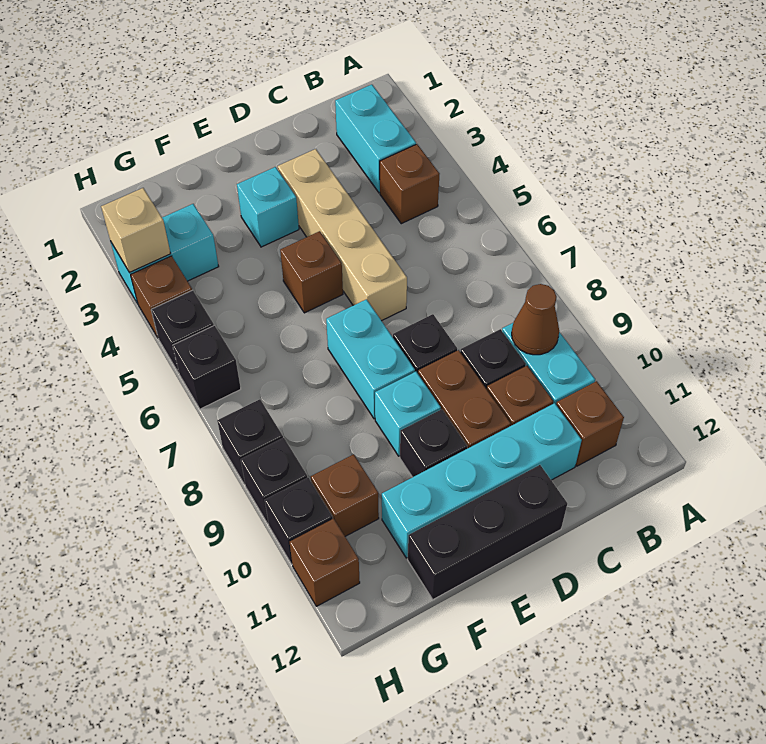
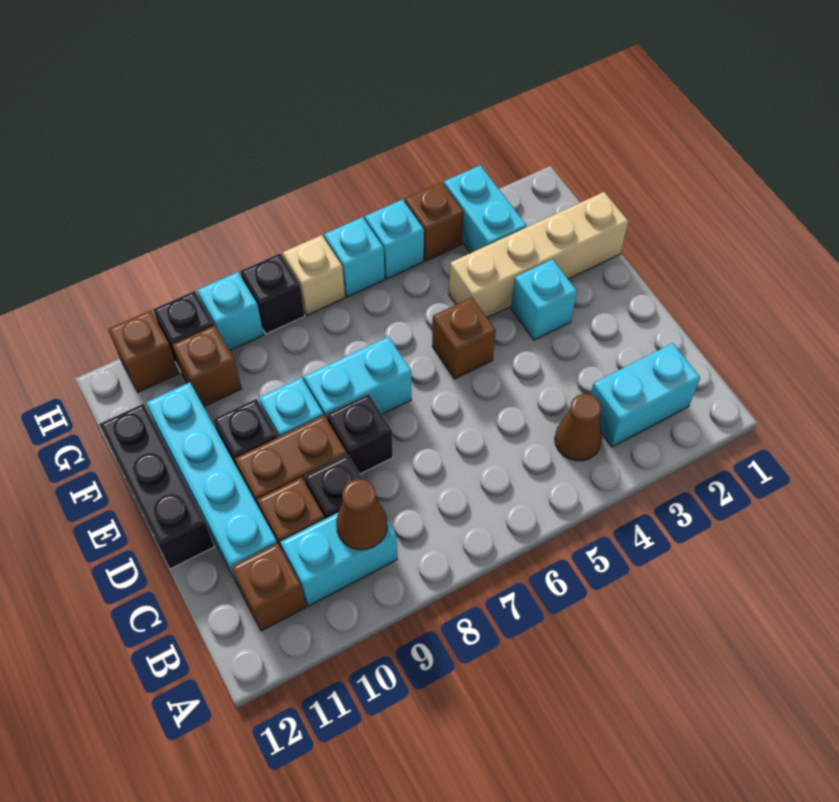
brown brick B4 level 1 -> brown cone B4 level 1
tan brick D3:D6 level 1 -> tan brick F1:F4 level 1
tan brick H3 level 2 -> tan brick H7 level 1
black brick H5 level 1 -> cyan brick H5 level 1
black brick H6 level 1 -> cyan brick H6 level 1
black brick H9 level 1 -> cyan brick H9 level 1

